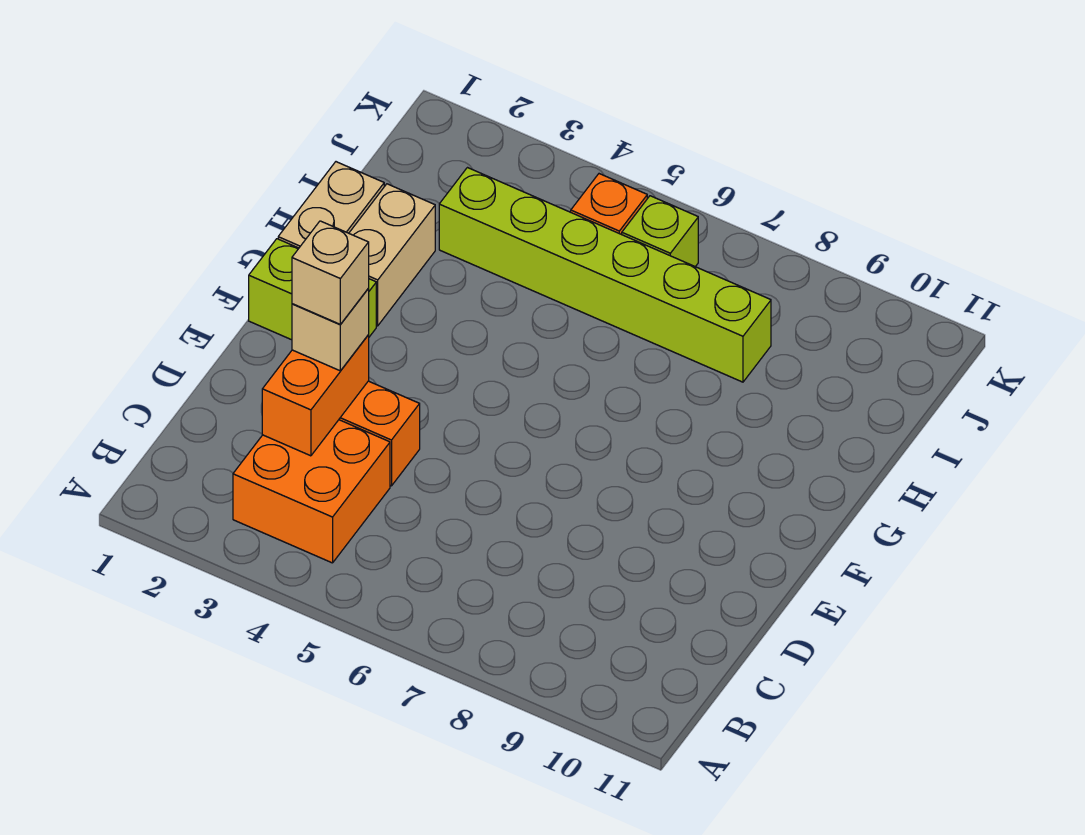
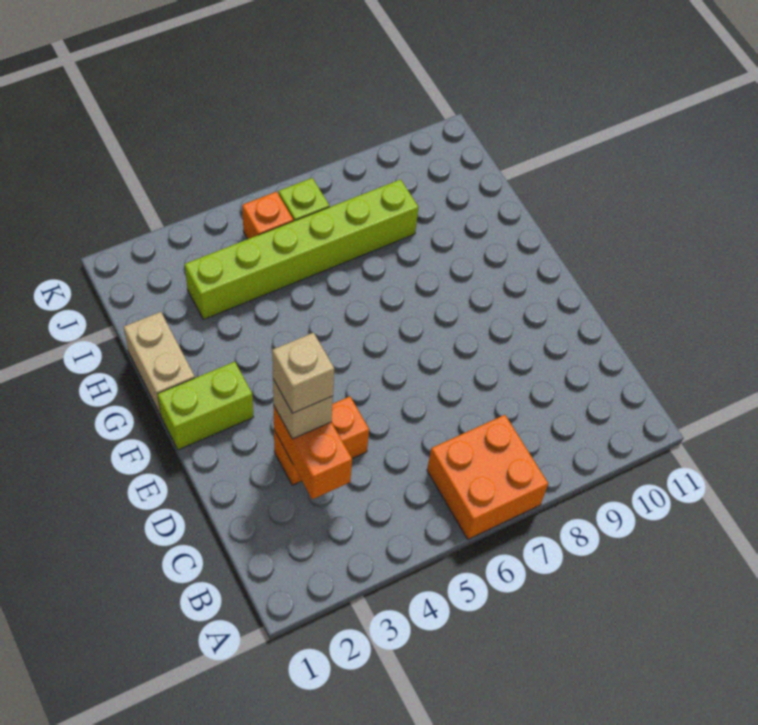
orange brick B3:C4 level 1 -> orange brick A6:B7 level 1
tan brick G2:H2 level 1 -> none

